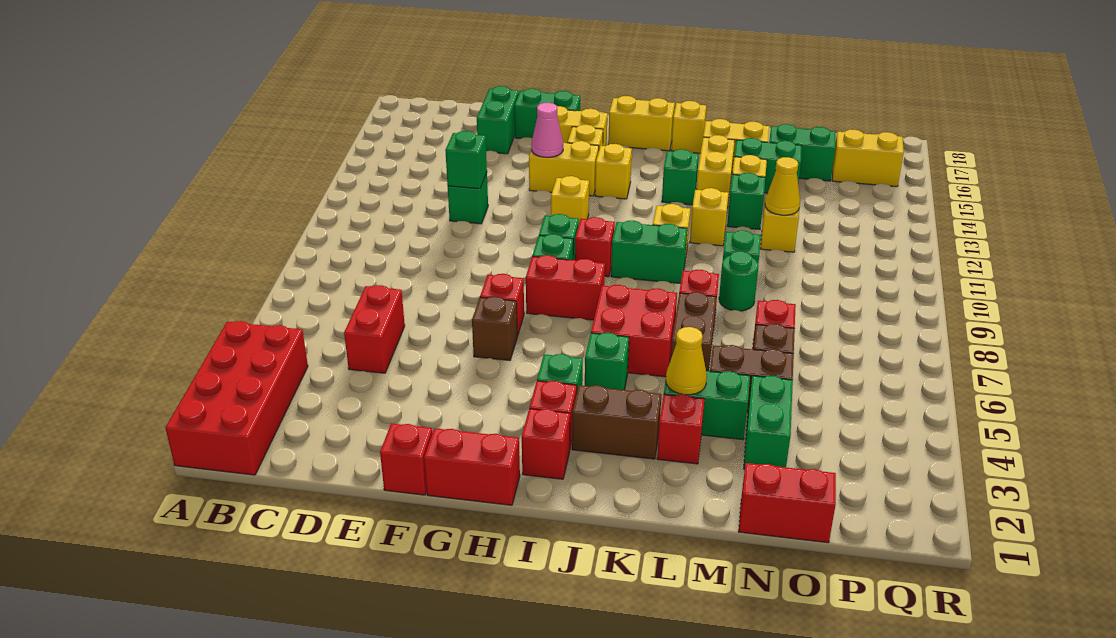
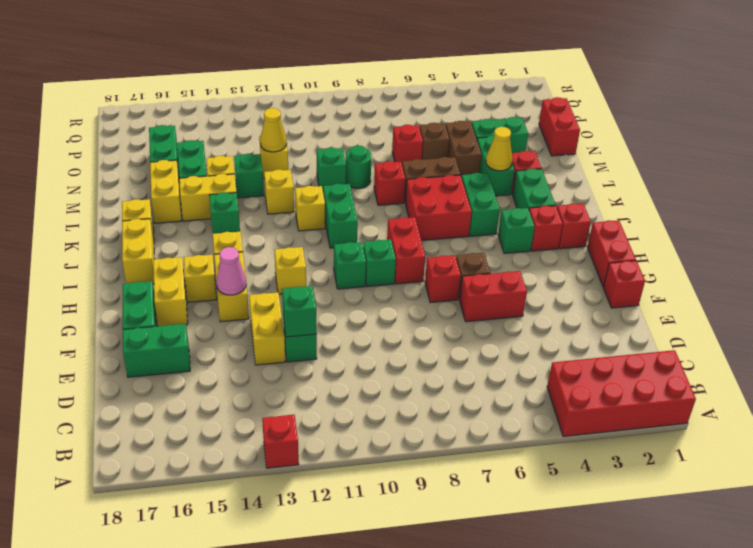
red brick D5:D6 level 1 -> red brick F5:F6 level 1
red brick I10 level 1 -> red brick A13 level 1
brown brick J3:K3 level 1 -> green brick J3:K3 level 1
green brick J5 level 1 -> green brick J5:K5 level 1
yellow brick P16:Q16 level 1 -> yellow brick E13:F13 level 1

